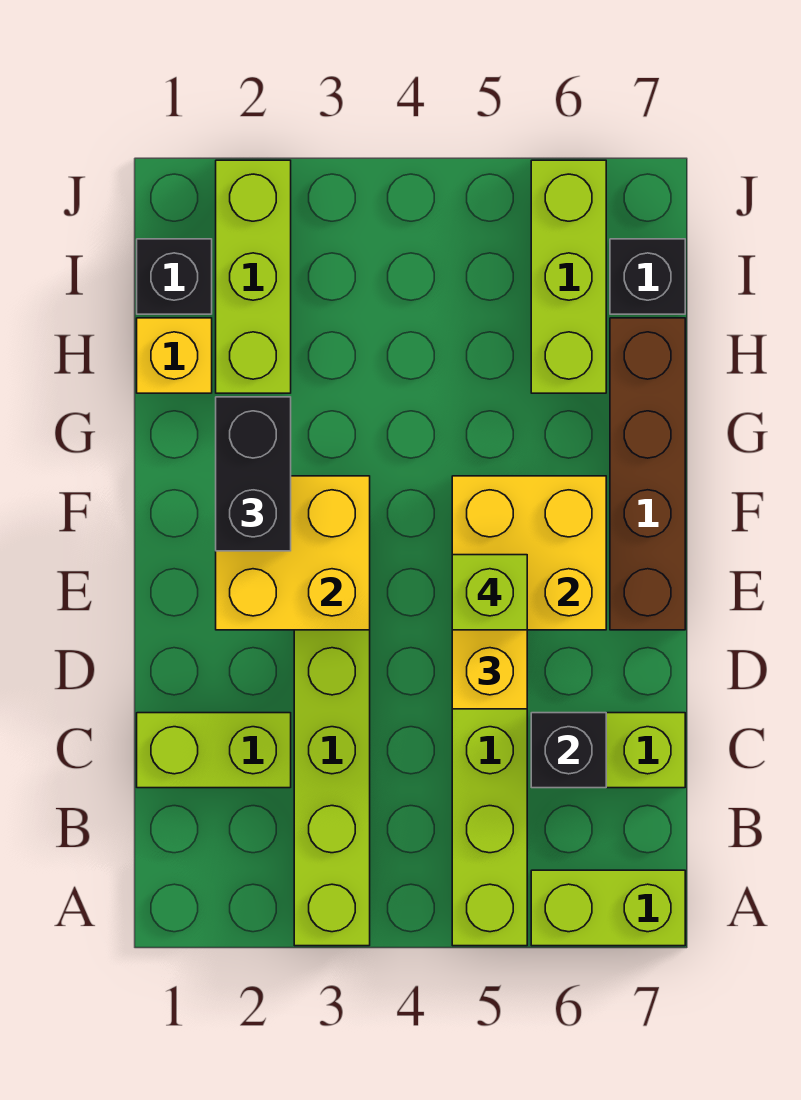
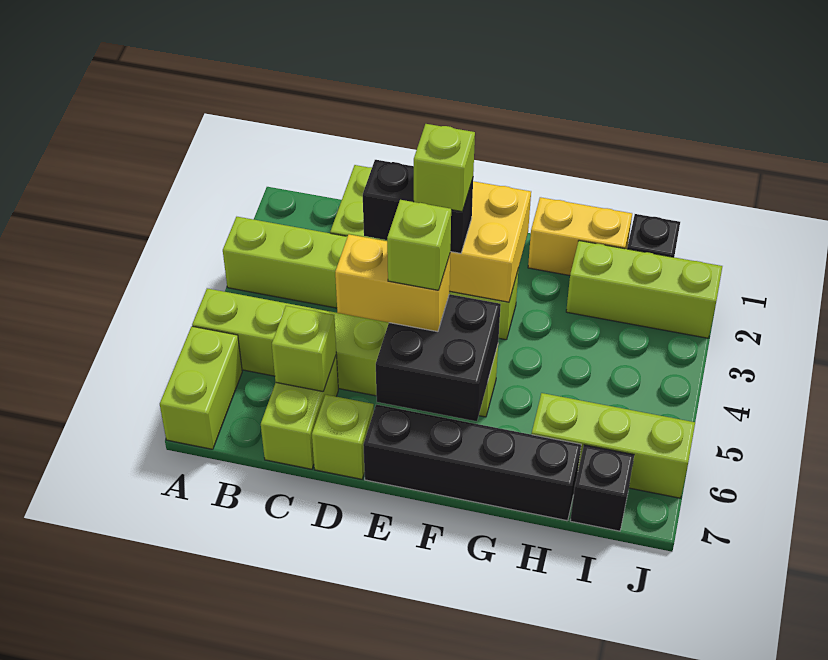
black brick C6 level 2 -> lime brick C6 level 2
none -> lime brick D7 level 1
none -> lime brick E3 level 4
yellow brick E5:F6 level 2 -> black brick E5:F6 level 2
brown brick E7:H7 level 1 -> black brick E7:H7 level 1
black brick F2:G2 level 3 -> black brick D3:E3 level 3
yellow brick H1 level 1 -> yellow brick G1:H1 level 1

